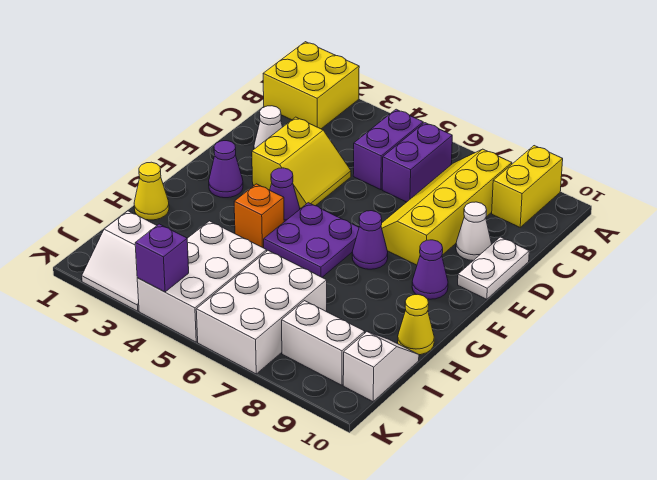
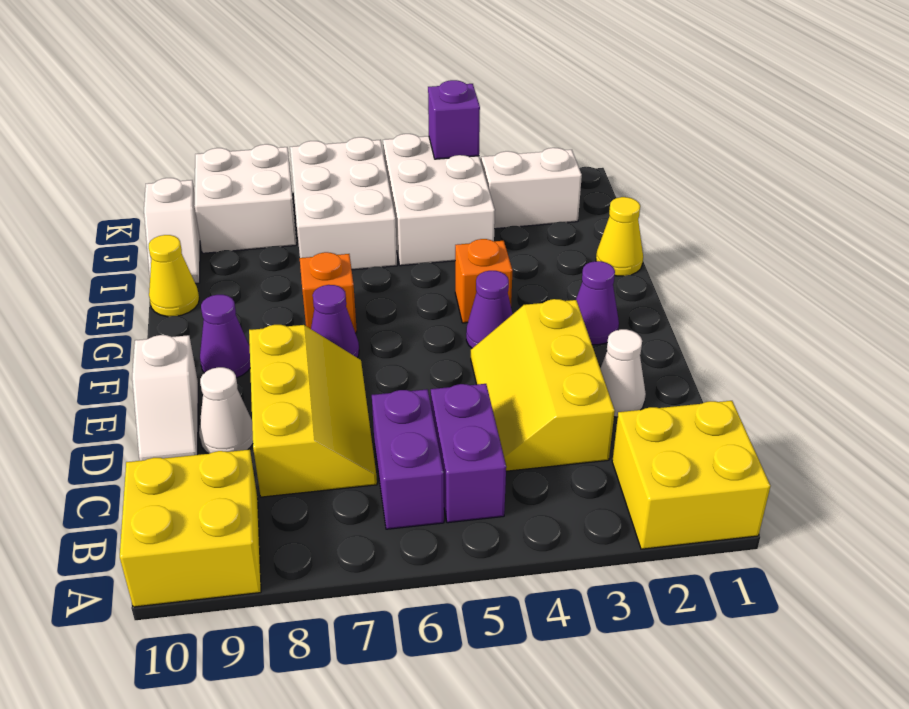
yellow brick A9:B9 level 1 -> yellow brick A9:B10 level 1
yellow slope B7:E8 level 1 top 8 -> yellow slope C7:E8 level 1 top 8
yellow slope D3:E4 level 1 top 3 -> yellow slope C3:E4 level 1 top 3
white plate D10:E10 level 1 -> white slope D10:E10 level 1 top E
purple plate F5:G6 level 1 -> none
none -> orange brick G7 level 1
white brick J8:J9 level 1 -> white brick J8:K9 level 1

